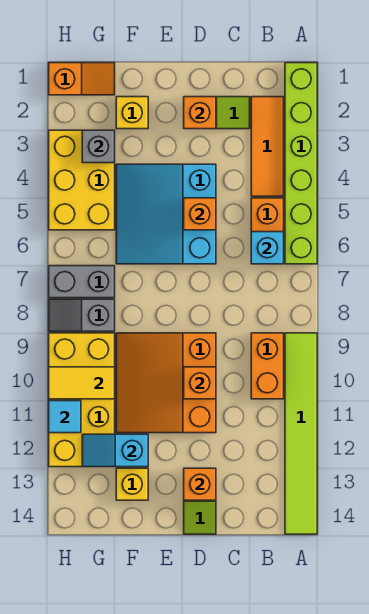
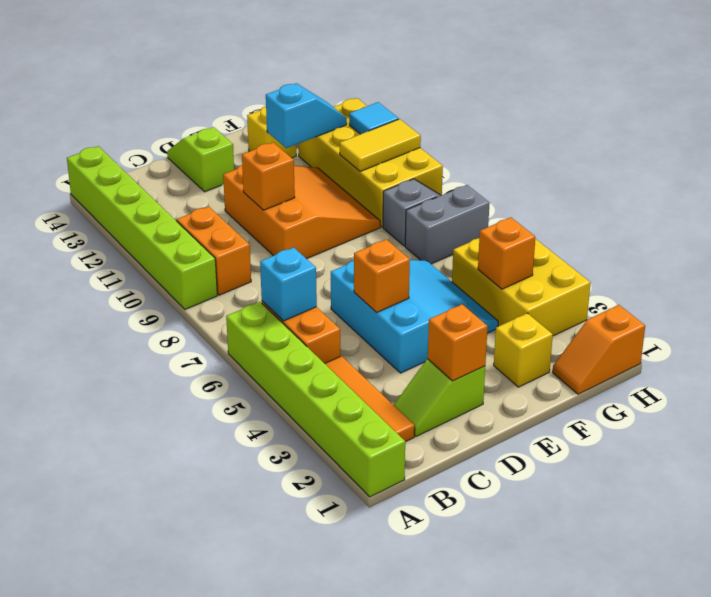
lime tile A9:A14 level 1 -> lime brick A9:A14 level 1
orange brick D13 level 2 -> orange brick G4 level 2
grey brick G3 level 2 -> none

